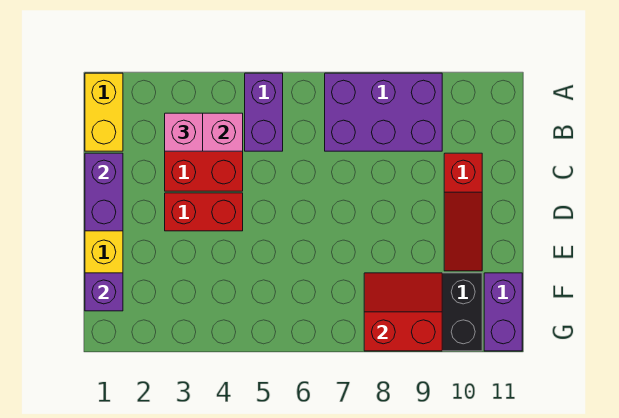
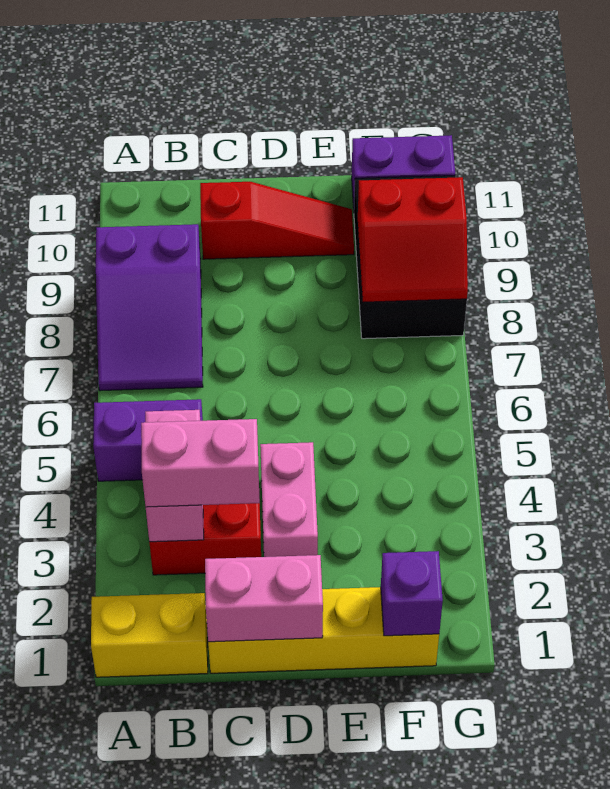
purple brick A7:B9 level 1 -> purple slope A7:B9 level 1 top 9
pink brick B3 level 3 -> pink brick B3:C3 level 3
purple brick C1:D1 level 2 -> pink brick C1:D1 level 2
red brick D3:D4 level 1 -> pink brick D3:D4 level 1
red slope F8:G9 level 2 top G -> red slope F8:G9 level 2 top 9

